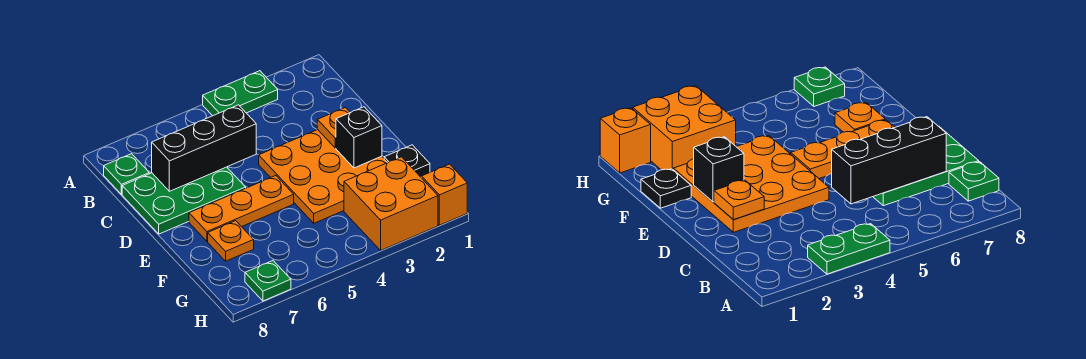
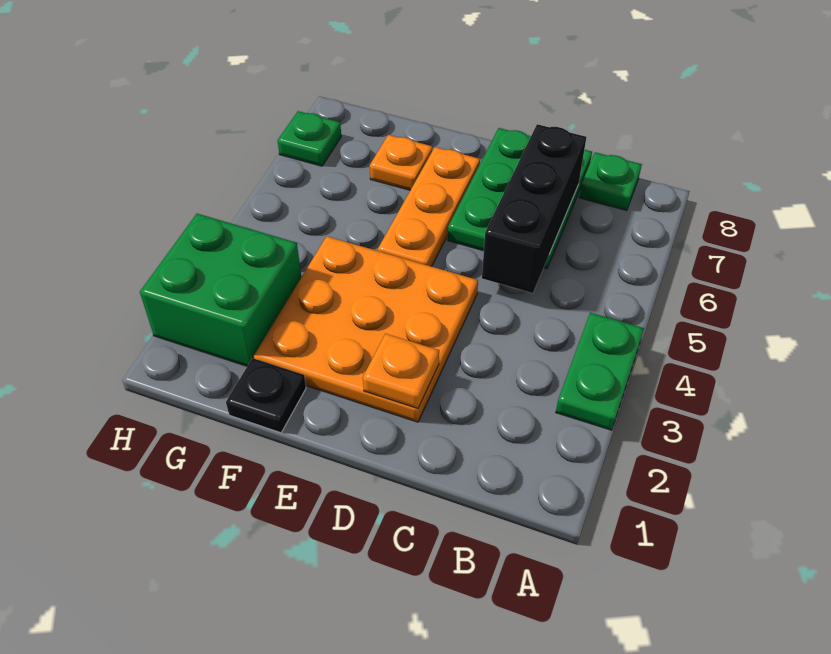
black brick E2 level 2 -> none
orange brick G2:H3 level 1 -> green brick G2:H3 level 1
orange brick H1 level 1 -> none

